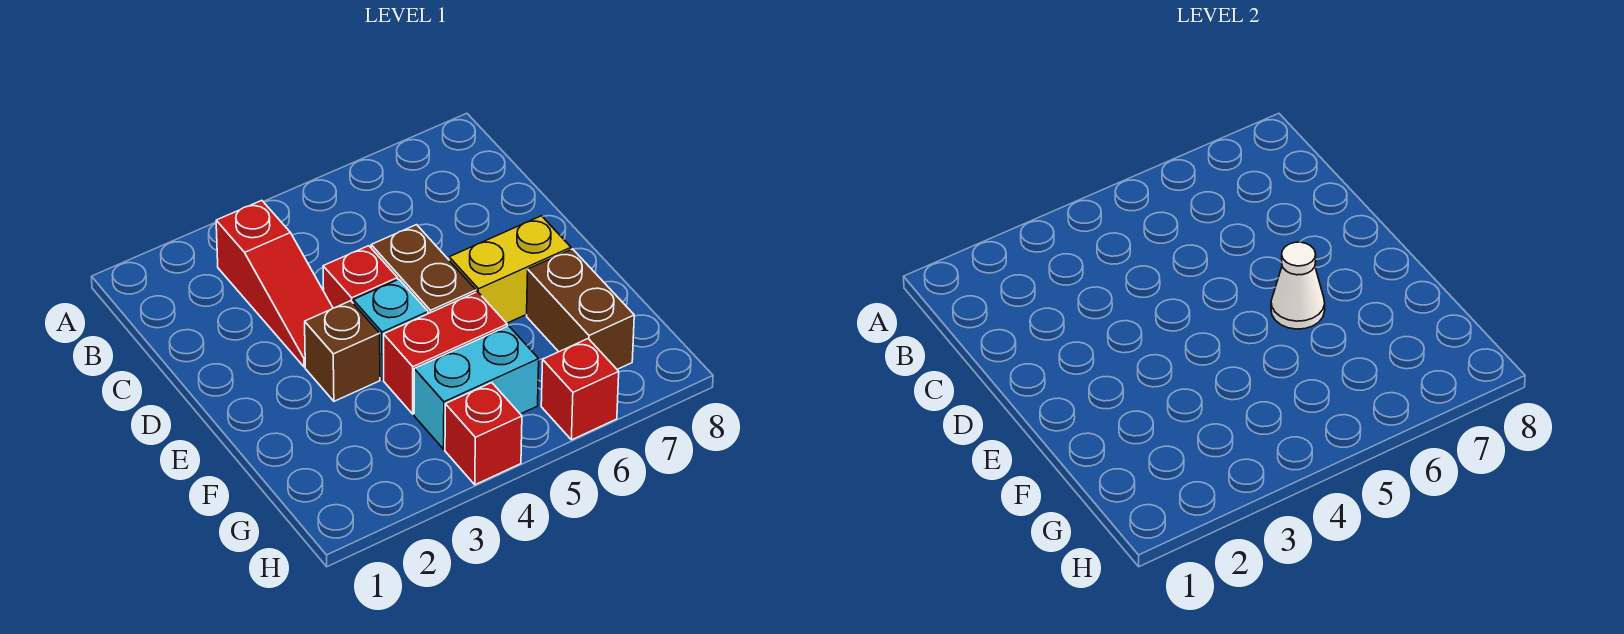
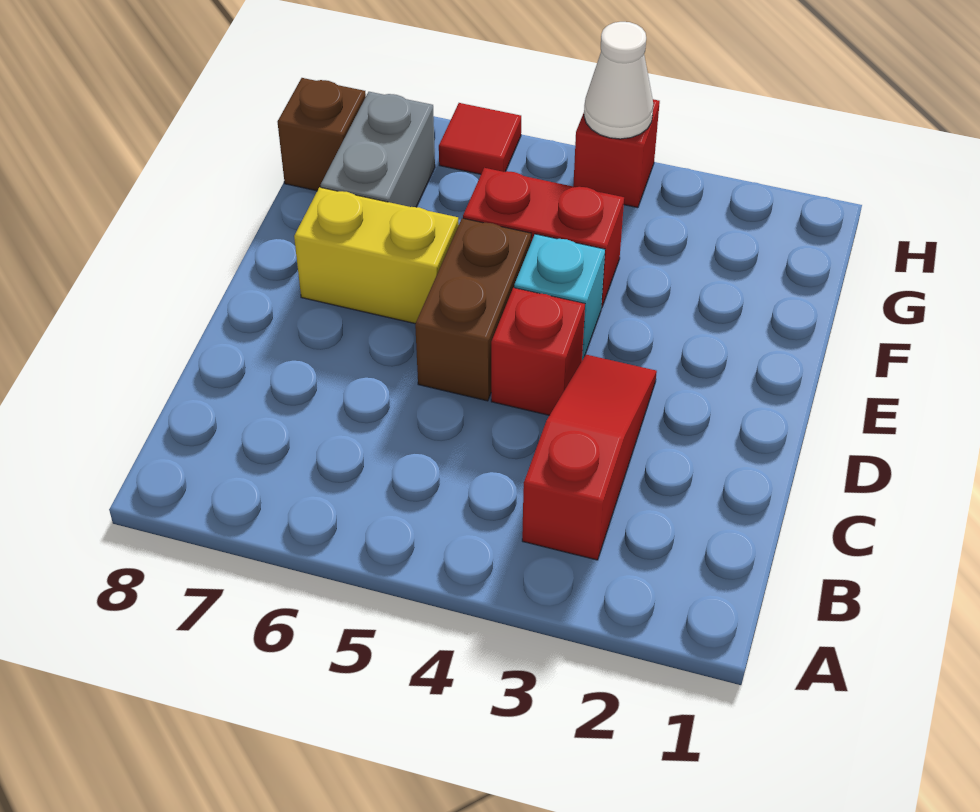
brown brick E3 level 1 -> brown brick G8 level 1
white cone E6 level 2 -> white cone H4 level 2
brown brick F7:G7 level 1 -> grey brick F7:G7 level 1
cyan brick G4:G5 level 1 -> none
red brick H6 level 1 -> red tile H6 level 1

